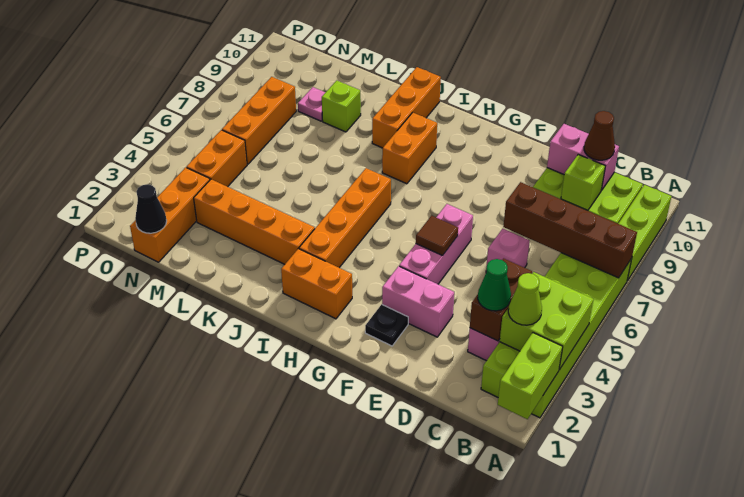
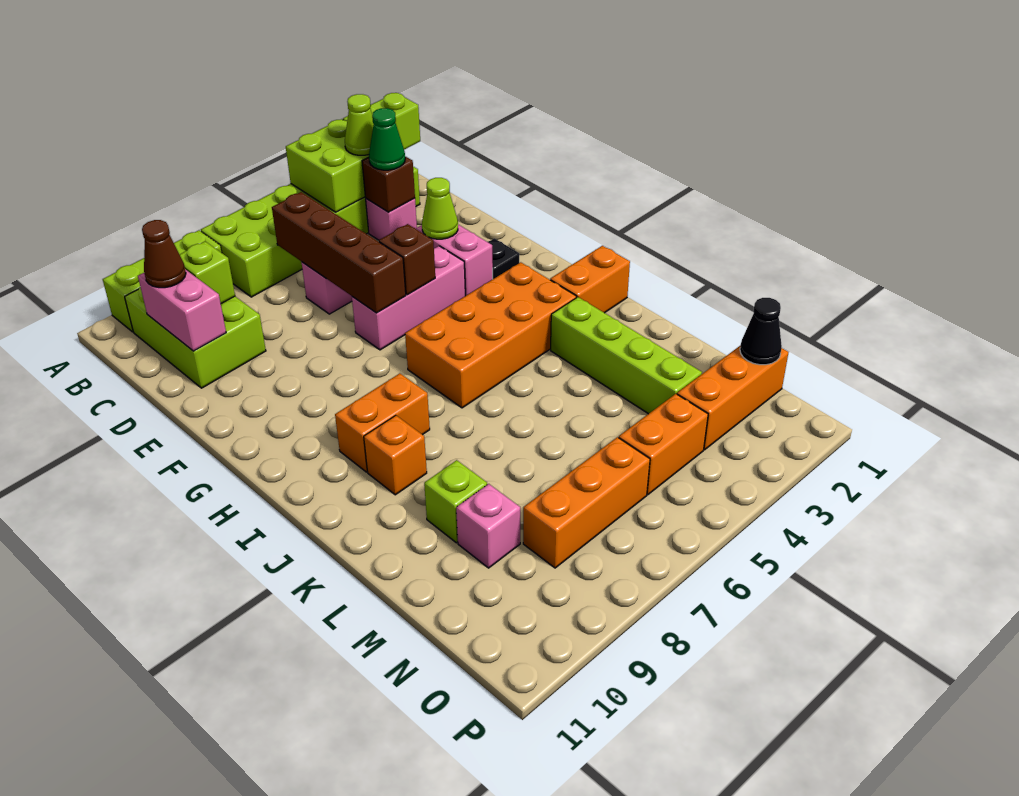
brown brick A7:D7 level 2 -> brown brick C6:F6 level 2
brown brick C3:C4 level 2 -> brown brick C3 level 2
none -> lime cone E3 level 2
brown tile F5 level 2 -> brown brick F5 level 2
orange brick H2:I2 level 1 -> orange brick I1:I2 level 1
orange brick I3:I6 level 1 -> orange brick H3:I6 level 1
orange brick J3:M3 level 1 -> lime brick J3:M3 level 1
orange brick J9:J11 level 1 -> orange brick J9 level 1
pink plate M9 level 1 -> pink brick M9 level 1

